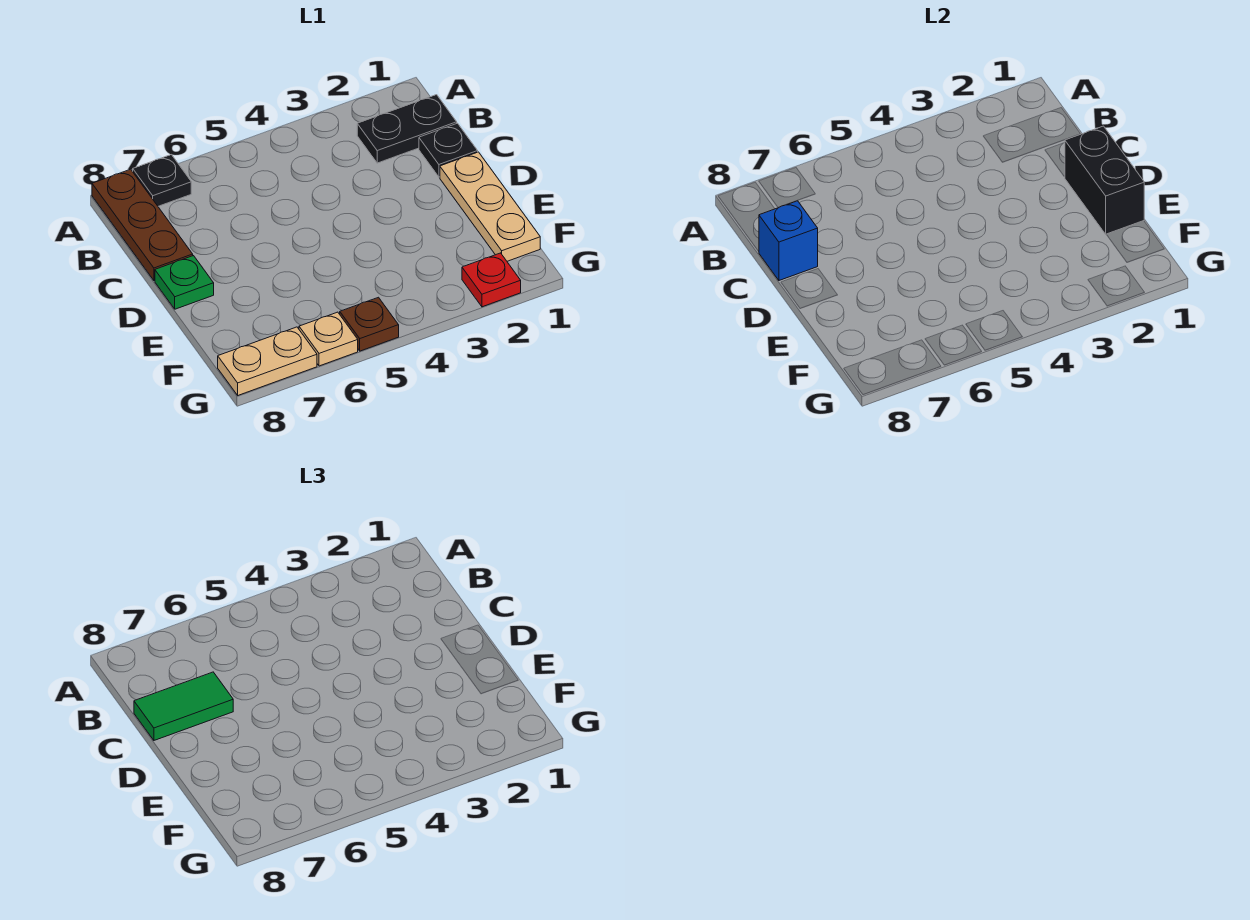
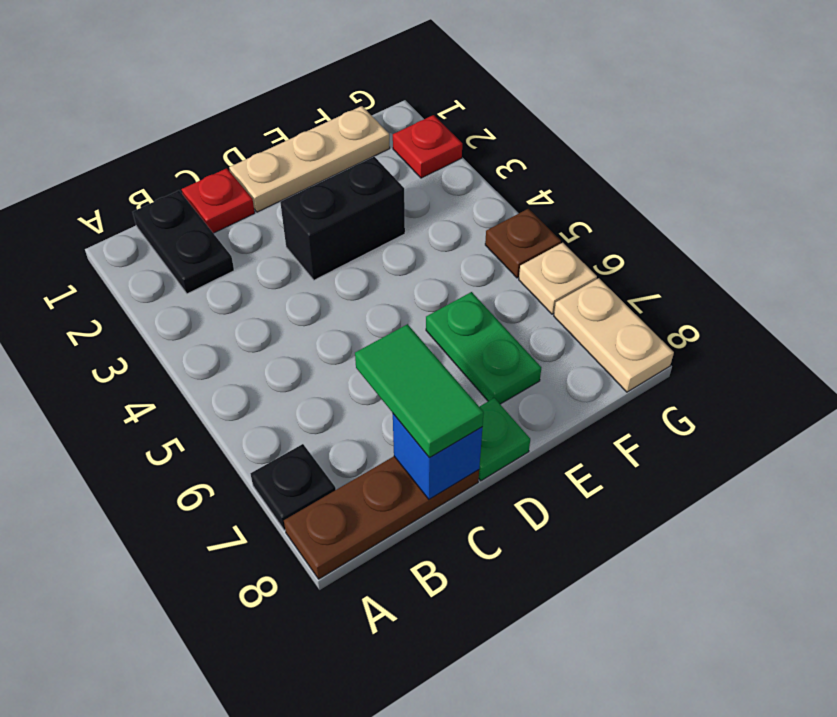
black plate C1 level 1 -> red plate C1 level 1
black brick D1:E1 level 2 -> black brick D3:E3 level 1
none -> green plate E6:E7 level 1

